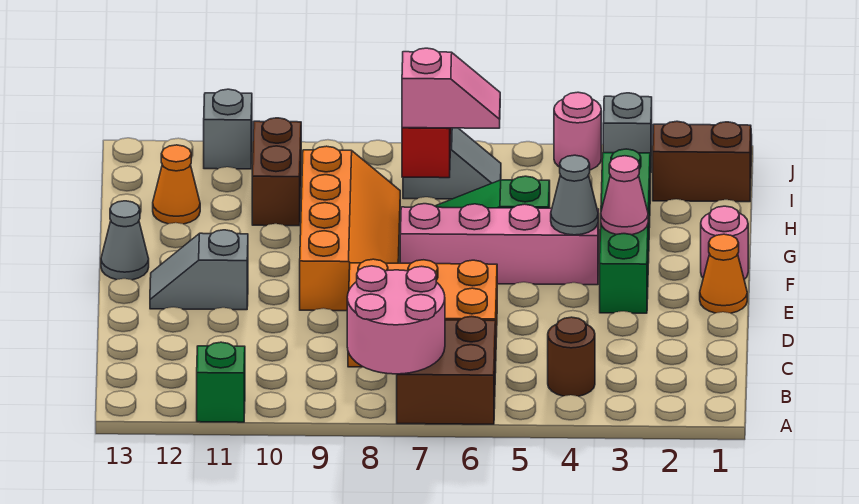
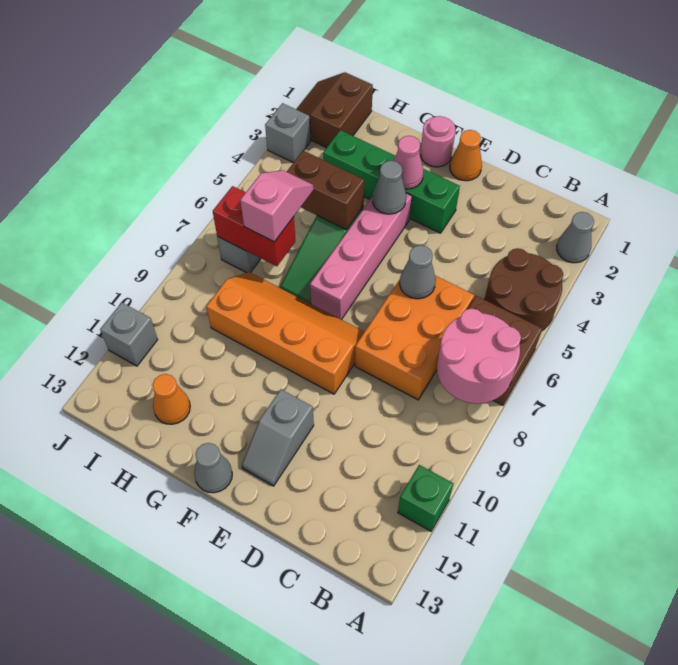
none -> grey cone A2 level 1
brown round brick B4 level 1 -> brown round brick A4:B5 level 1
none -> grey cone D6 level 2
brown brick H10:I10 level 1 -> brown brick G5:H5 level 2
pink round brick J4 level 1 -> none

